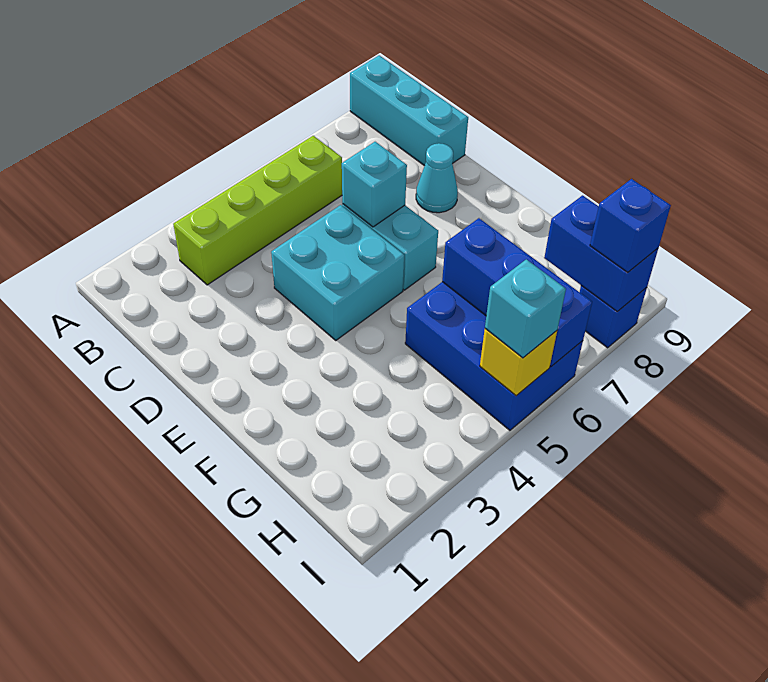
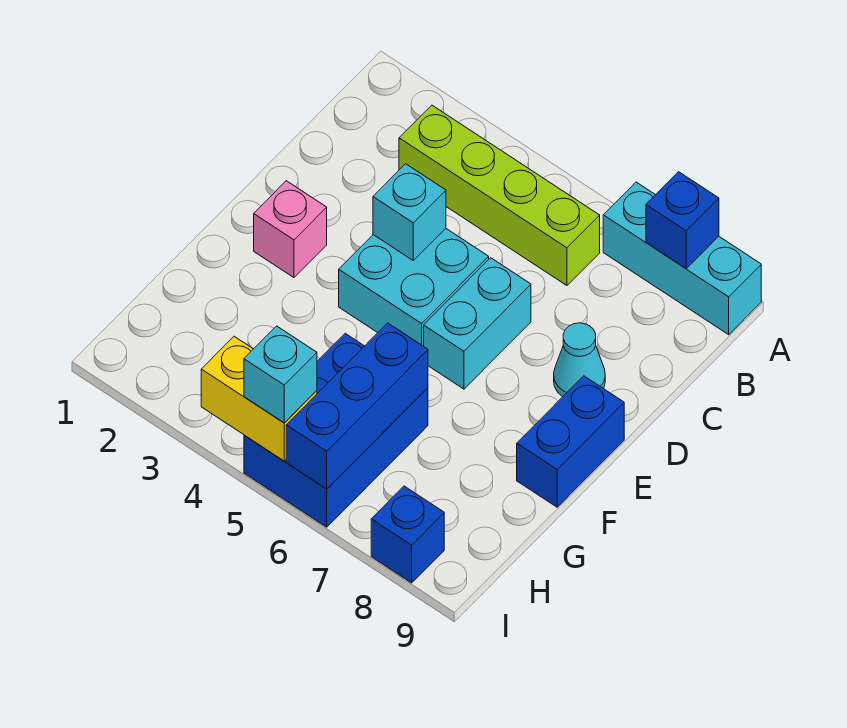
cyan brick A9:C9 level 1 -> cyan brick A7:A9 level 1
cyan brick D6 level 2 -> cyan brick D4 level 2
none -> pink brick E2 level 1
blue brick H8:I8 level 2 -> blue brick E9:F9 level 1
yellow brick I5 level 2 -> yellow brick I4:I5 level 2
blue brick I8 level 3 -> blue brick A8 level 2

